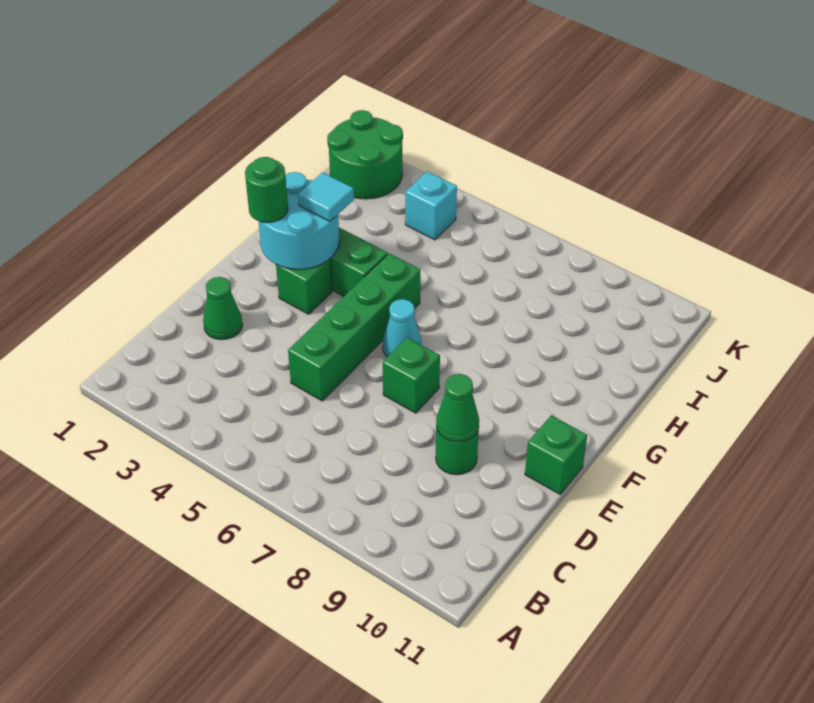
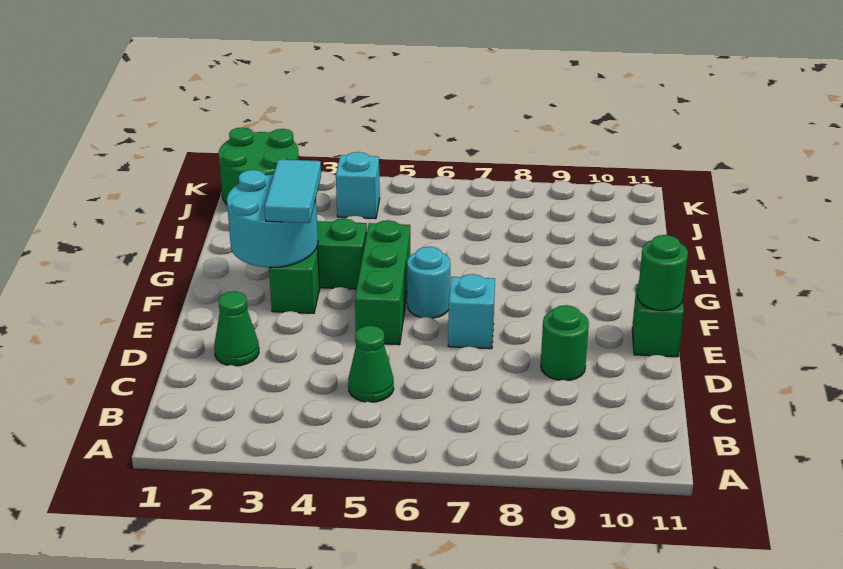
green brick D5:G5 level 1 -> green brick E5:G5 level 1
green cone D9 level 2 -> green cone C5 level 1
green brick E7 level 1 -> cyan brick E7 level 1
green round brick F2 level 3 -> green round brick E11 level 2
cyan cone F6 level 1 -> cyan round brick F6 level 1
cyan tile G3 level 3 -> cyan tile F3:G3 level 3

